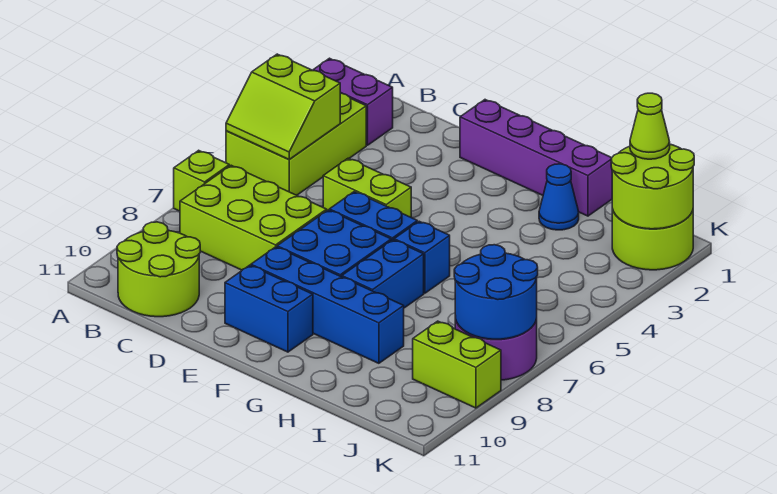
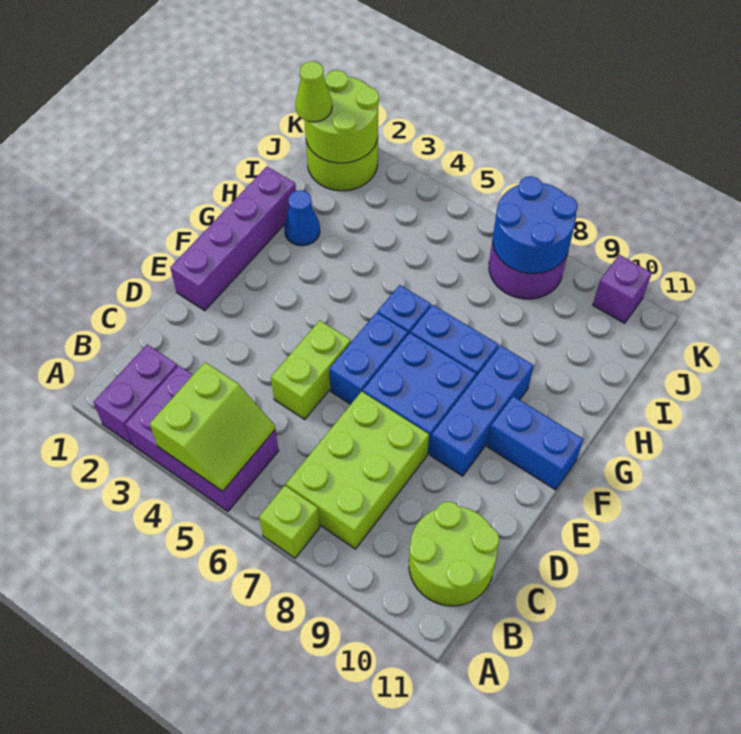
lime brick A3:B5 level 1 -> purple brick A3:B5 level 1
blue brick E9:H9 level 1 -> blue brick E9:G9 level 1
blue brick E10:F10 level 1 -> blue brick F10:F11 level 1
lime brick J9:K9 level 1 -> none
none -> purple brick K10 level 1

